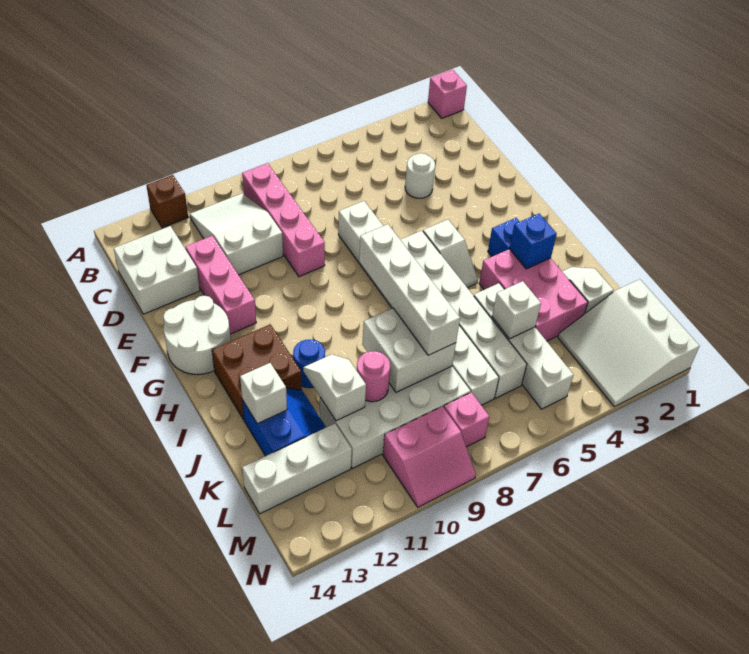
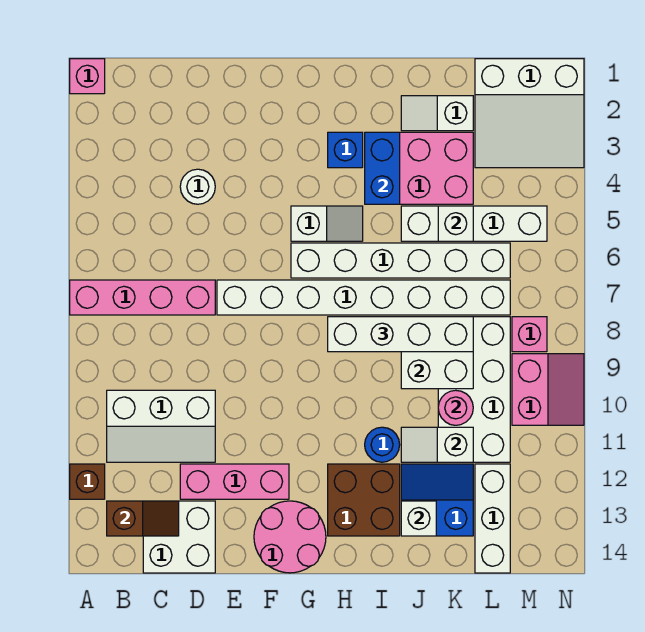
pink brick B9:E9 level 1 -> pink brick A7:D7 level 1
white slope B10:D11 level 1 top D -> white slope B10:D11 level 1 top 10
none -> brown slope B13:C13 level 2 top B
white round brick F13:G14 level 1 -> pink round brick F13:G14 level 1
blue brick I3 level 2 -> blue brick I3:I4 level 2

